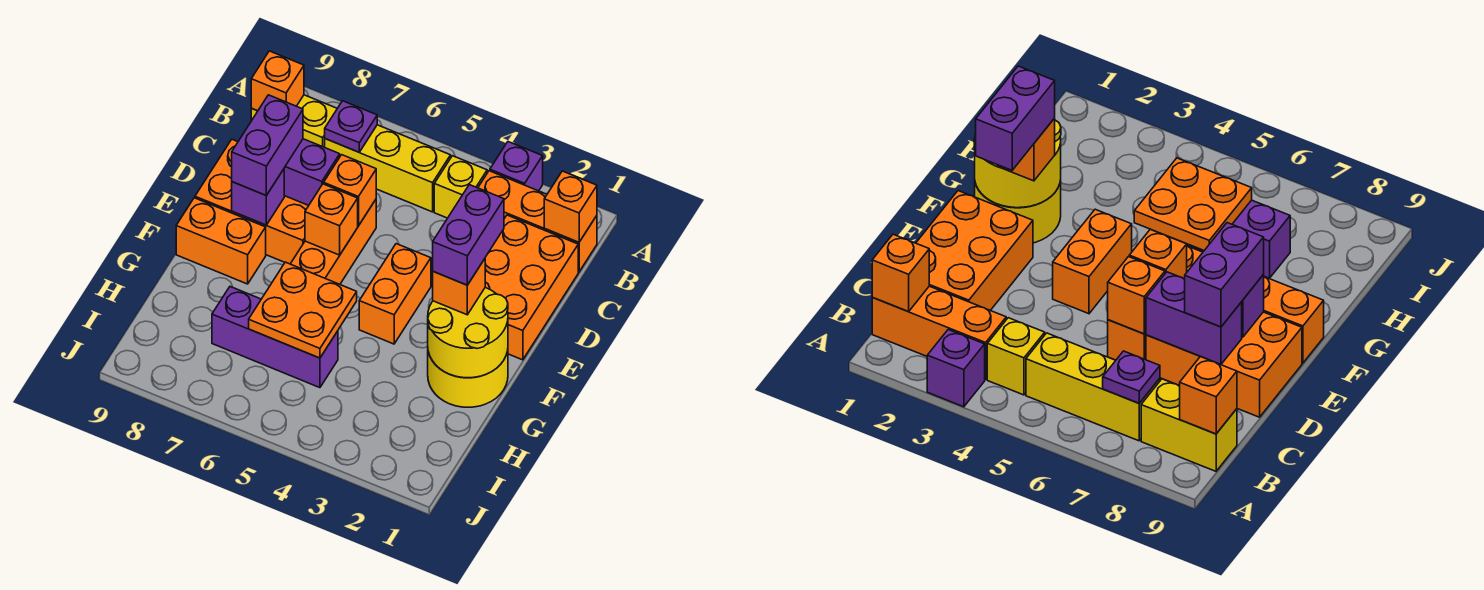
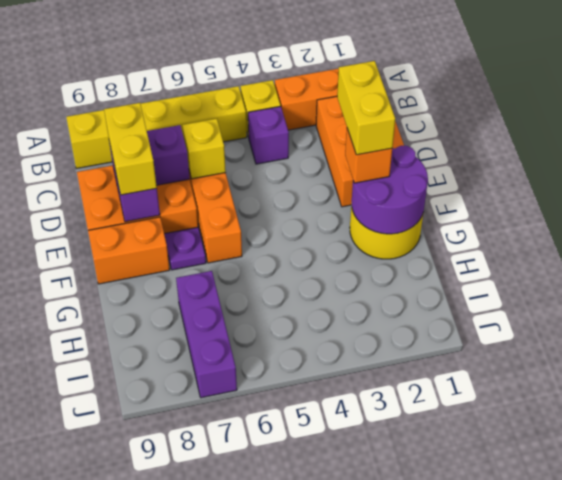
purple brick A3 level 1 -> purple brick C4 level 1
orange brick B1 level 2 -> none
purple plate B7 level 2 -> purple plate F7 level 1
orange brick B9 level 2 -> none
orange brick D6 level 2 -> yellow brick D6 level 2
purple brick D8:E8 level 3 -> yellow brick D8:E8 level 3
purple brick E2:F2 level 4 -> yellow brick E2:F2 level 4
orange brick E4:F4 level 1 -> none
orange brick E6 level 2 -> none
yellow round brick F1:G2 level 2 -> purple round brick F1:G2 level 2
orange plate G5:H6 level 2 -> none
purple brick H5:H7 level 1 -> purple brick H7:J7 level 1

